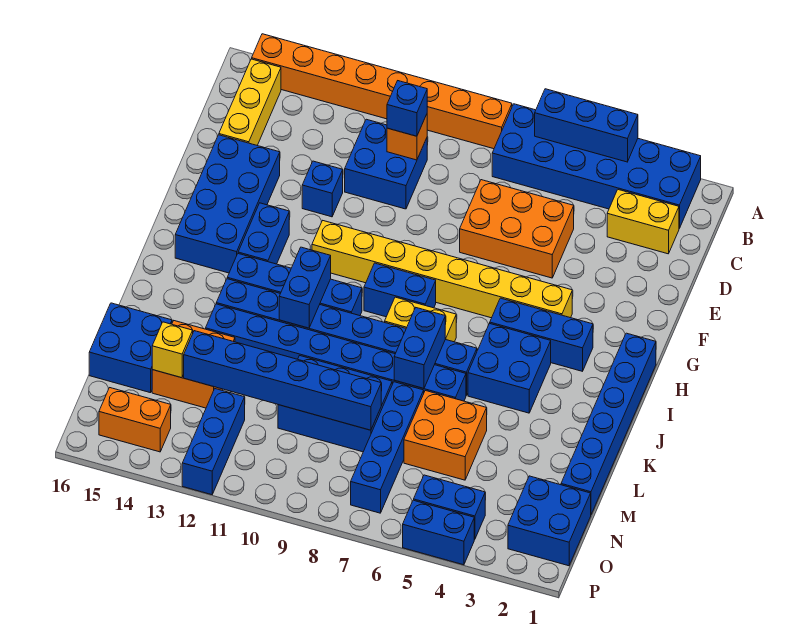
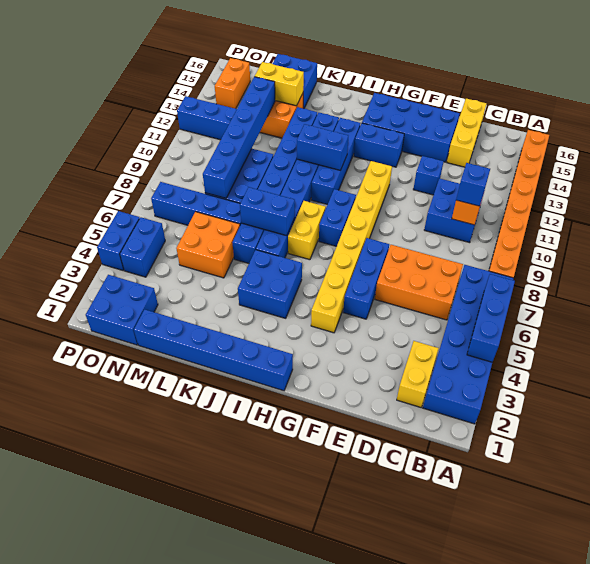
yellow brick B15:D15 level 1 -> yellow brick D14:D16 level 1
orange brick D5:E7 level 1 -> orange brick C6:E7 level 1
blue brick H3:H5 level 1 -> blue brick F5:F7 level 1
yellow brick M14 level 2 -> yellow brick L14:M14 level 2

